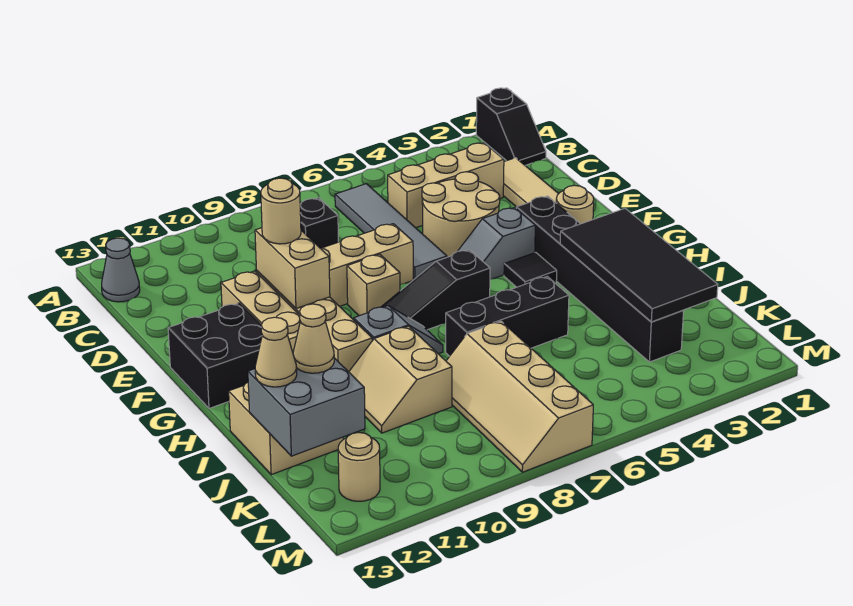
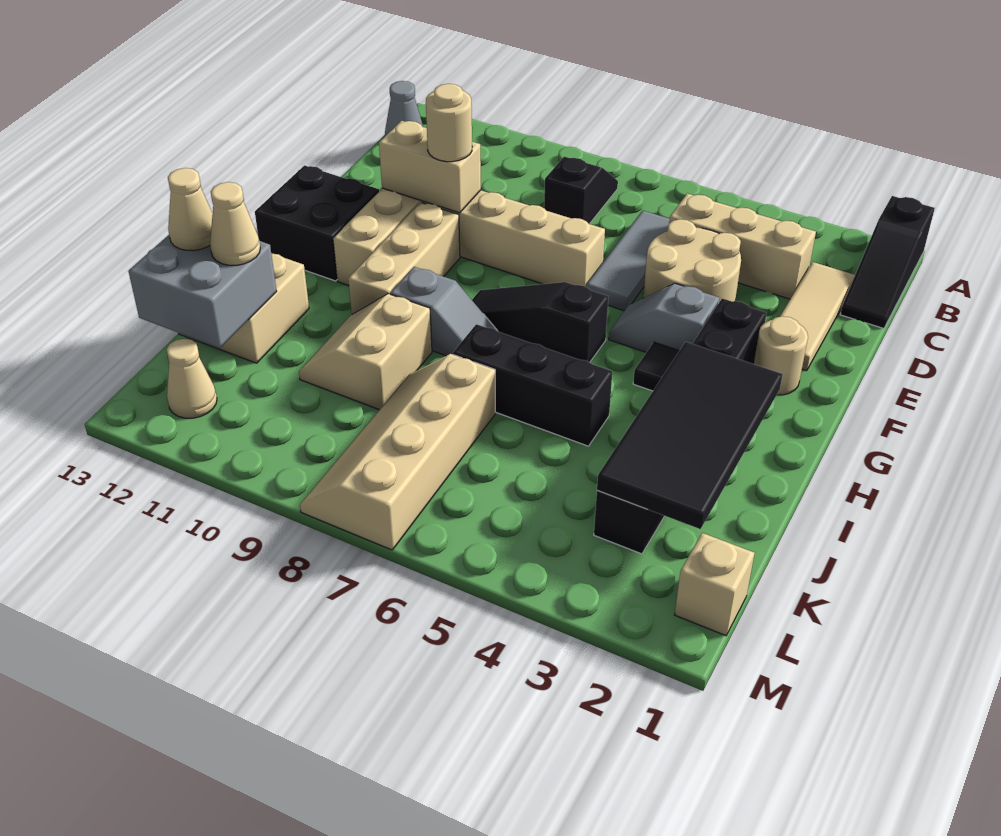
black slope A1:B1 level 1 top A -> black slope A1:C1 level 1 top A
grey tile B6:E6 level 1 -> grey tile C6:E6 level 1
tan brick E10:F10 level 2 -> tan brick E10:E11 level 2
tan brick F8 level 1 -> tan brick L1 level 1
tan round brick L12 level 1 -> tan cone L12 level 1

